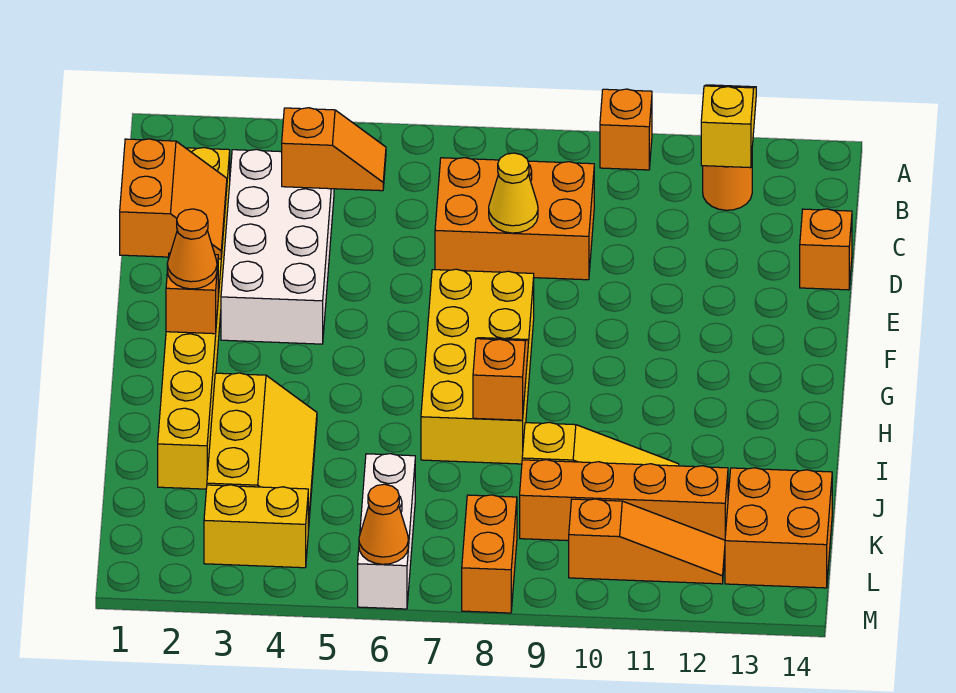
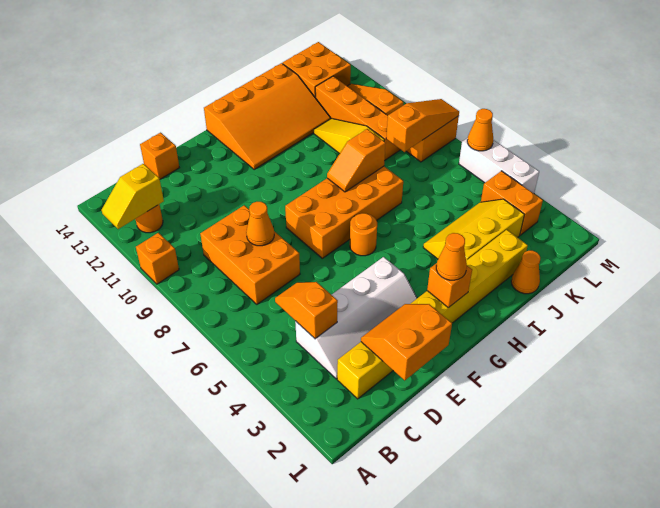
white brick C3:F4 level 1 -> white slope C3:F4 level 1 top 4
yellow cone D8 level 2 -> orange cone D8 level 2
yellow brick F7:I8 level 1 -> orange brick F7:I8 level 1
none -> orange round brick G6 level 1
none -> orange slope G12:J14 level 1 top 14
none -> orange cone J1 level 1
white brick K6:M6 level 1 -> white brick M4:M6 level 1
none -> orange slope K8:M8 level 2 top K
yellow brick L3:L4 level 1 -> orange brick L3:L4 level 1

